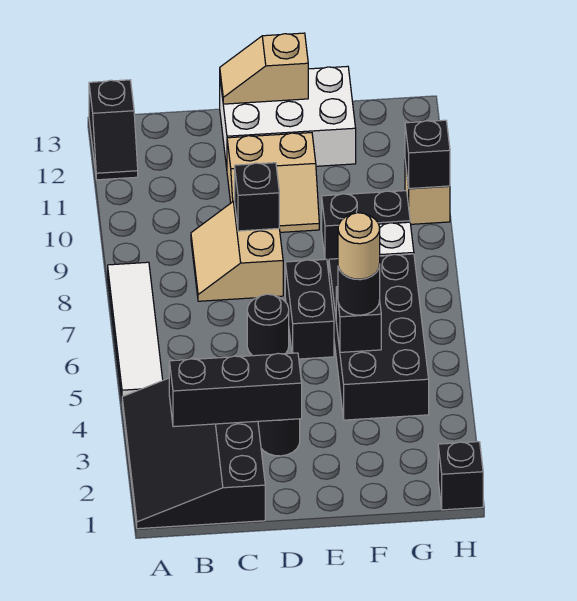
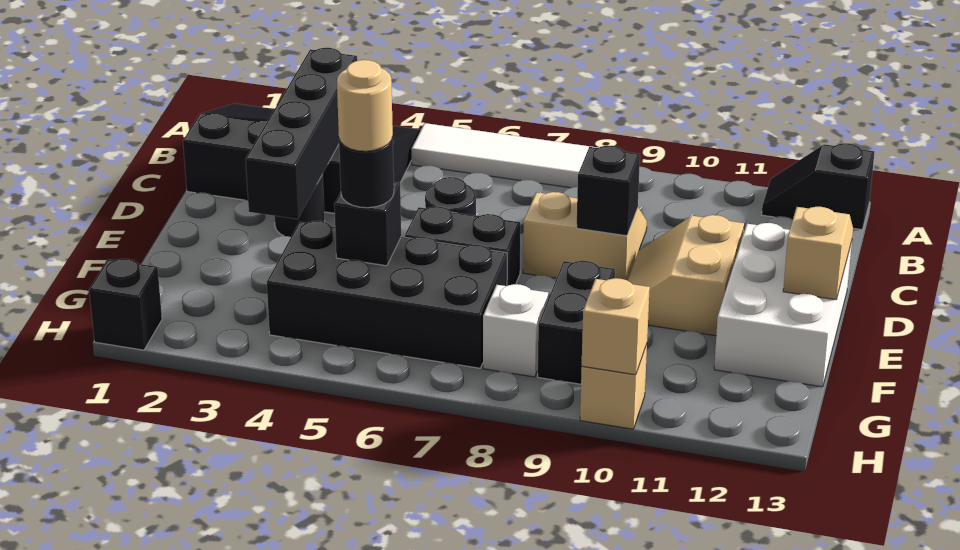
black brick B3:D3 level 2 -> black brick B3:E3 level 2
black brick H10 level 2 -> tan brick H10 level 2

